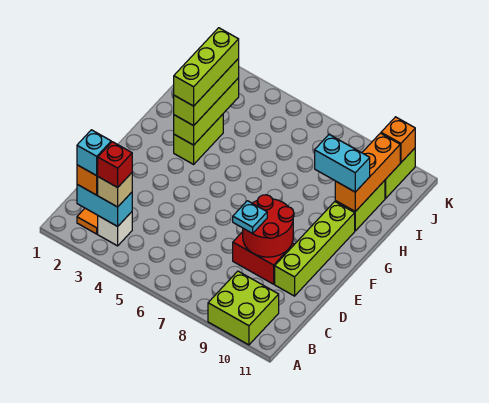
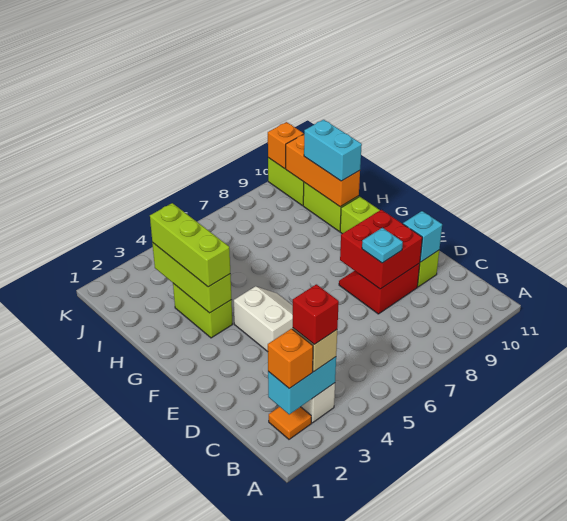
lime brick A9:B10 level 1 -> none
cyan brick B2 level 4 -> cyan brick D10 level 2
red round brick D8:E9 level 2 -> red brick D8:E9 level 2
none -> white slope E4:F5 level 1 top 4
lime brick G3:I3 level 4 -> none
cyan brick H9:H10 level 3 -> cyan brick H10:I10 level 3

